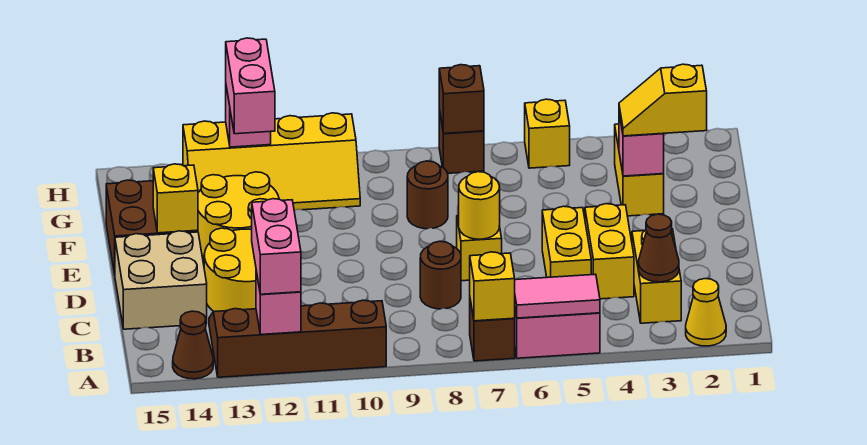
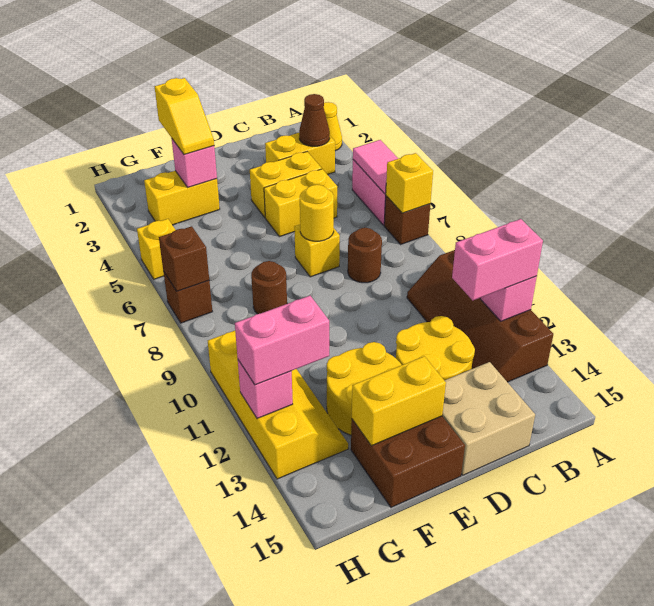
brown cone A14 level 1 -> none
yellow brick E14 level 2 -> yellow brick E14:F14 level 2

